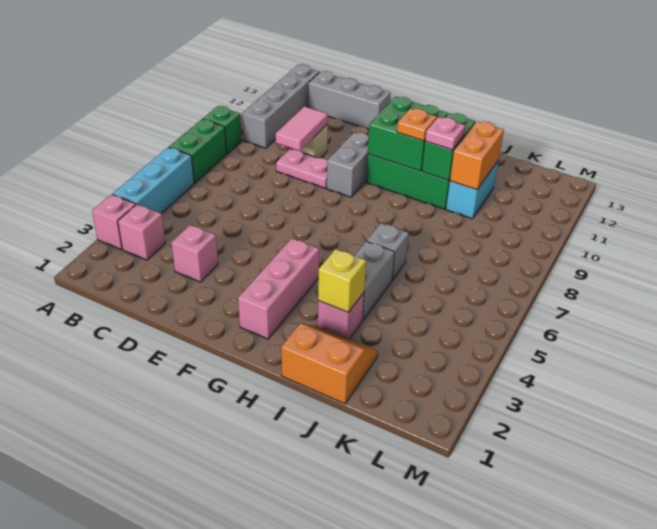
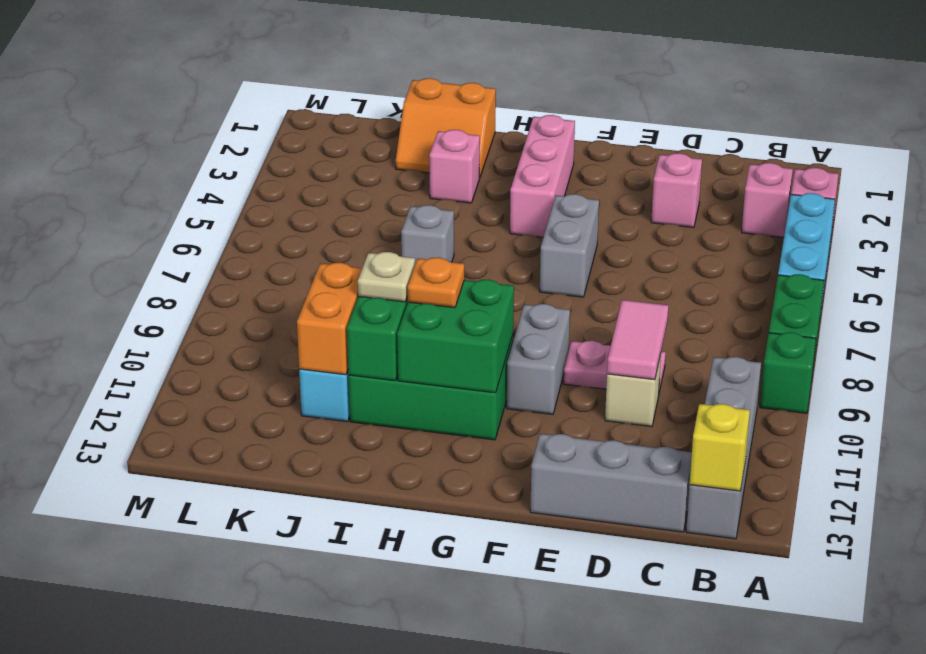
yellow brick I3 level 2 -> yellow brick B13 level 2
grey brick I4:I5 level 1 -> grey brick F5:F6 level 1
pink plate I10 level 3 -> tan plate I10 level 3

